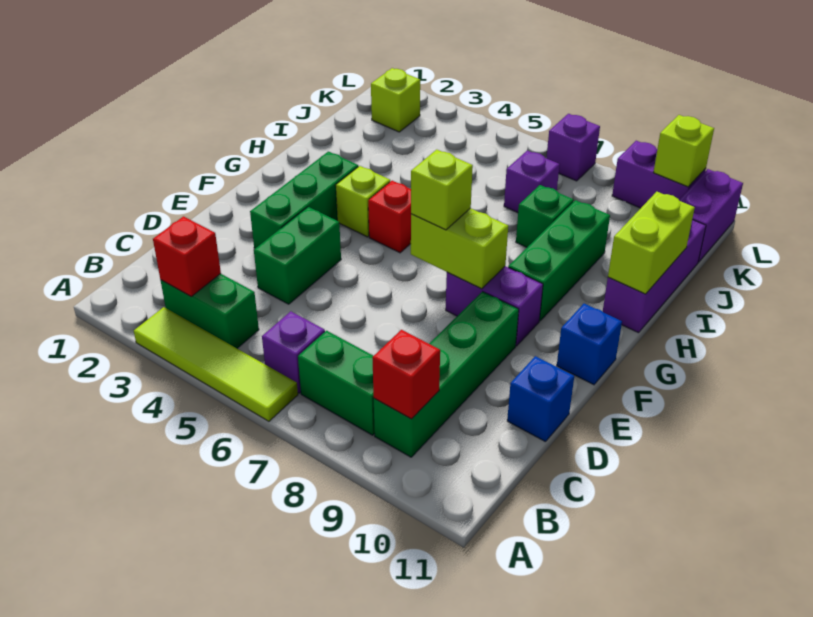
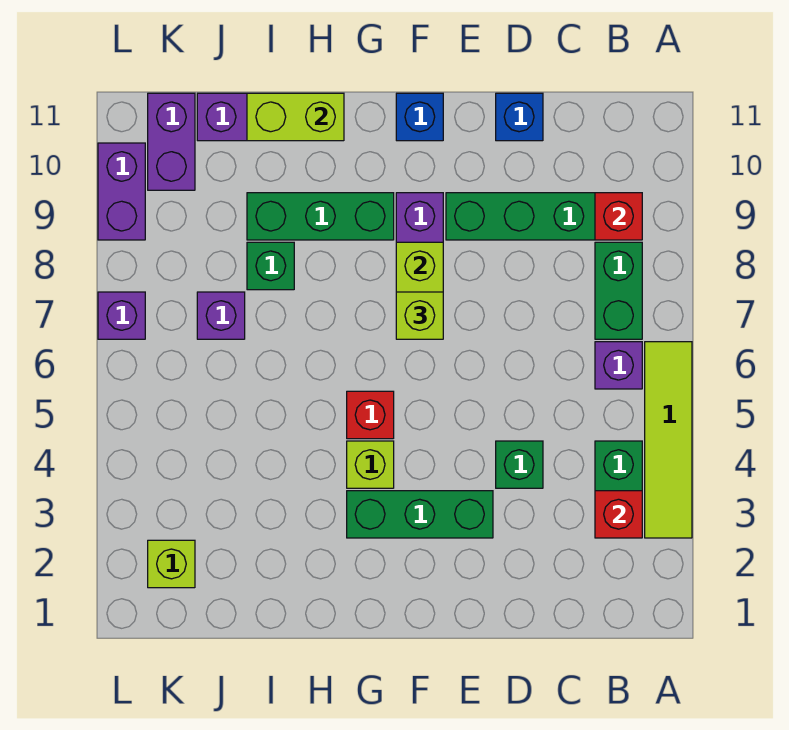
green brick D4:E4 level 1 -> green brick D4 level 1
purple brick K11:L11 level 1 -> purple brick K10:K11 level 1
lime brick L10 level 2 -> none

